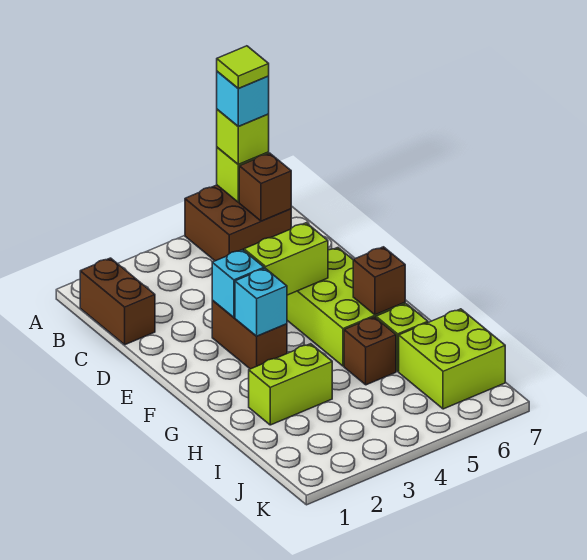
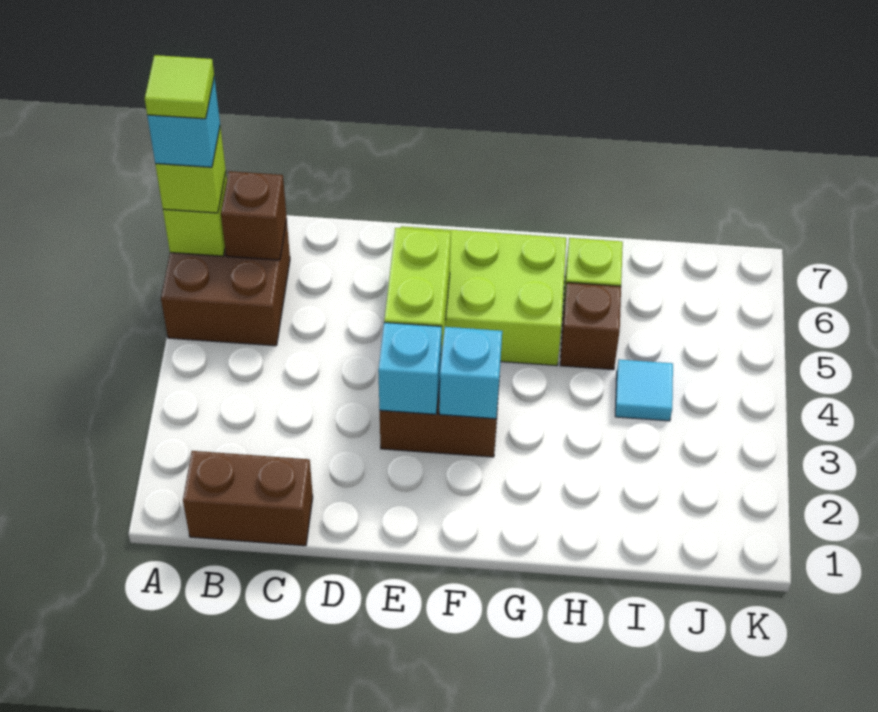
brown brick G6 level 2 -> none
lime brick H2:H3 level 1 -> none
none -> cyan tile I4 level 1
lime brick I6:J7 level 1 -> none

